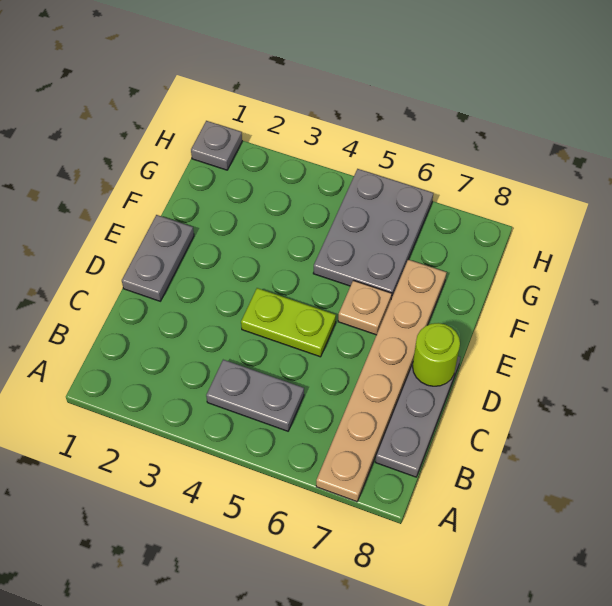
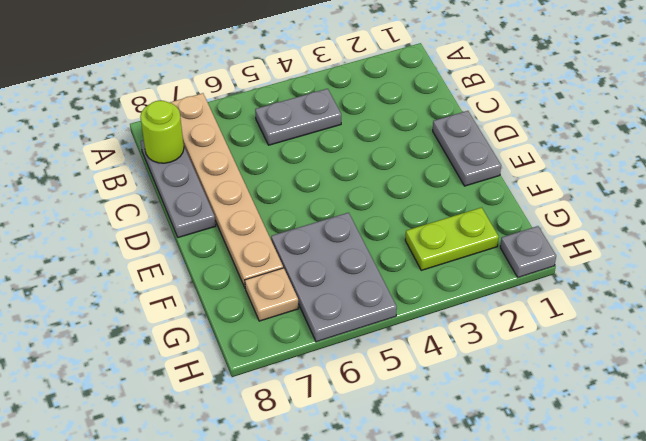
lime plate D4:D5 level 1 -> lime plate G2:G3 level 1
lime round brick D8 level 2 -> lime round brick B8 level 2
tan plate E6 level 1 -> tan plate G7 level 1

